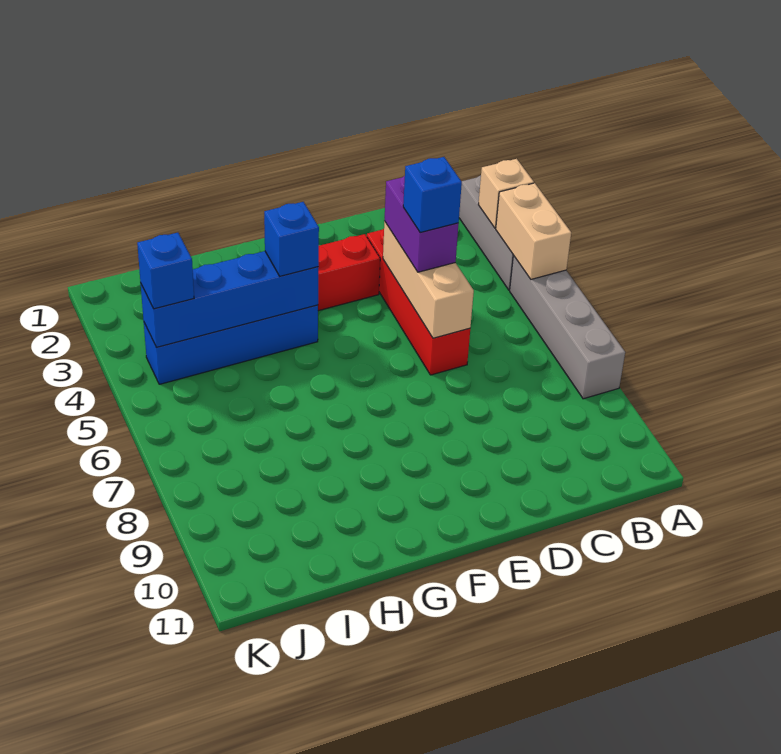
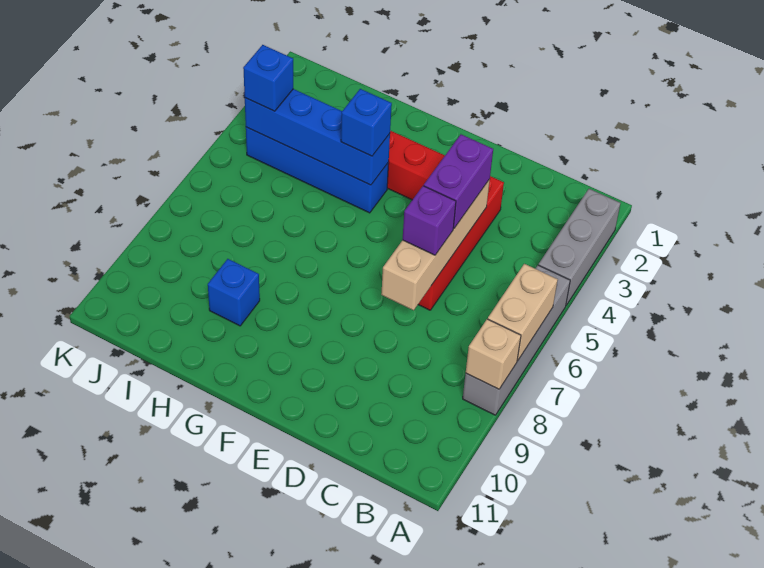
tan brick A3 level 2 -> tan brick A8 level 2
tan brick A4:A5 level 2 -> tan brick A6:A7 level 2
tan brick D4:D6 level 2 -> tan brick D4:D7 level 2
blue brick D5 level 4 -> blue brick H9 level 1
none -> purple brick D6 level 3

